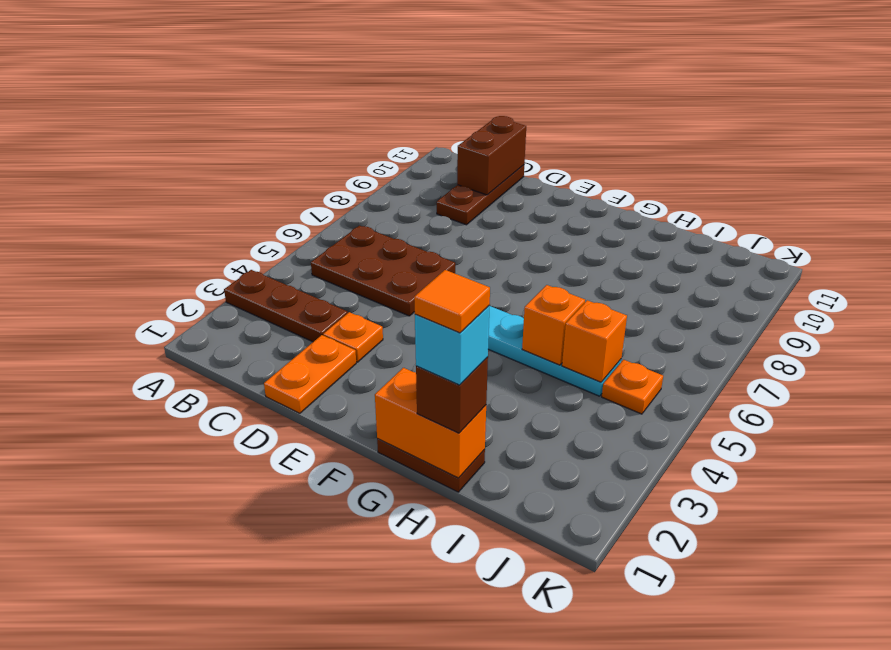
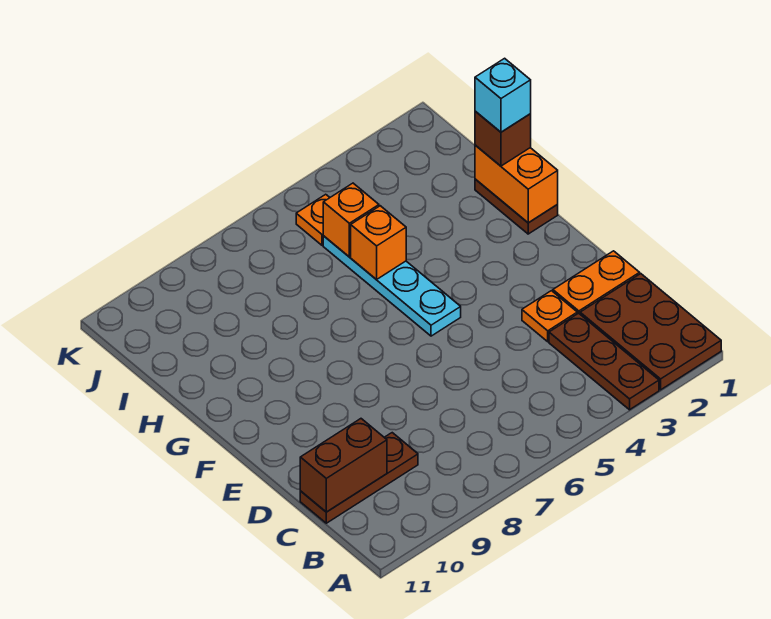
brown plate B5:D6 level 1 -> brown plate A1:C2 level 1
orange tile H1 level 5 -> none

